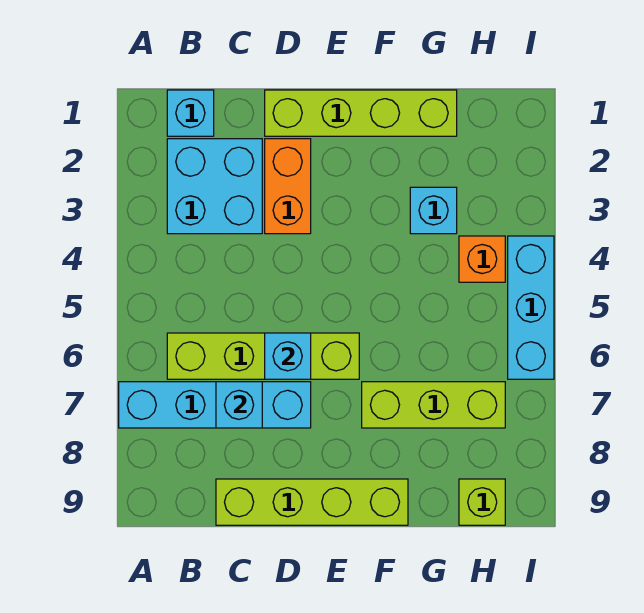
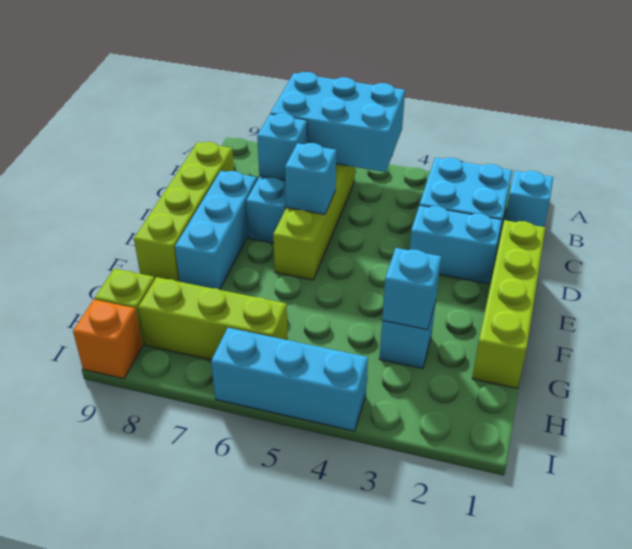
none -> cyan brick A5:B7 level 2
orange brick D2:D3 level 1 -> cyan brick D2:D3 level 1
none -> cyan brick D8:F8 level 1
lime brick F7:H7 level 1 -> lime brick H6:H8 level 1
none -> cyan brick G3 level 2
orange brick H4 level 1 -> orange brick I9 level 1

